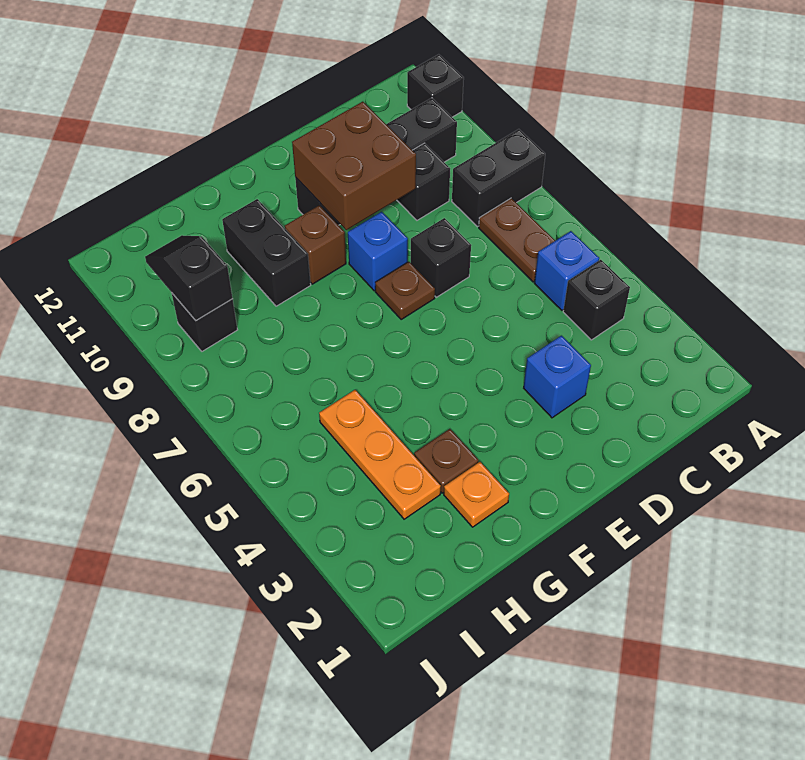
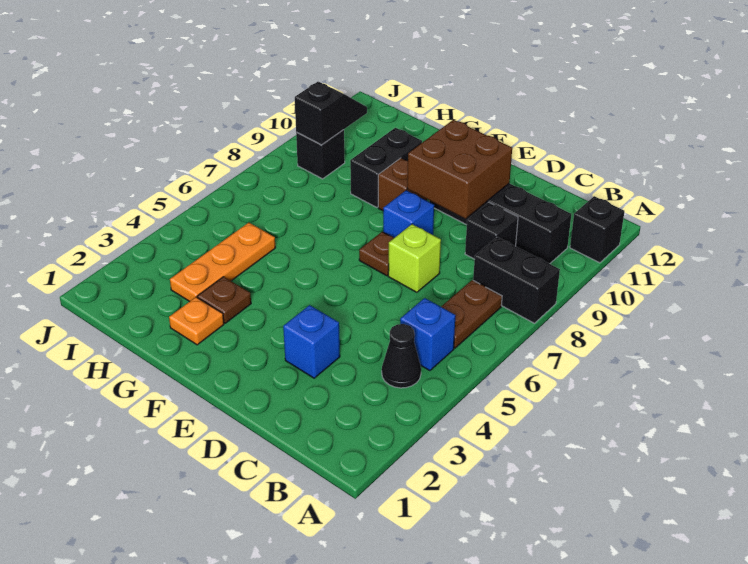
black brick B4 level 1 -> black cone B4 level 1
black brick D7 level 1 -> lime brick D7 level 1

